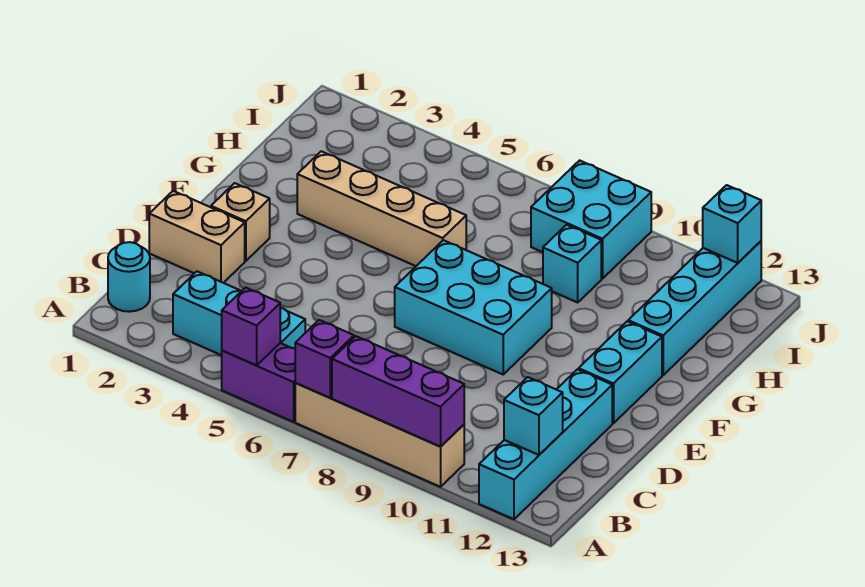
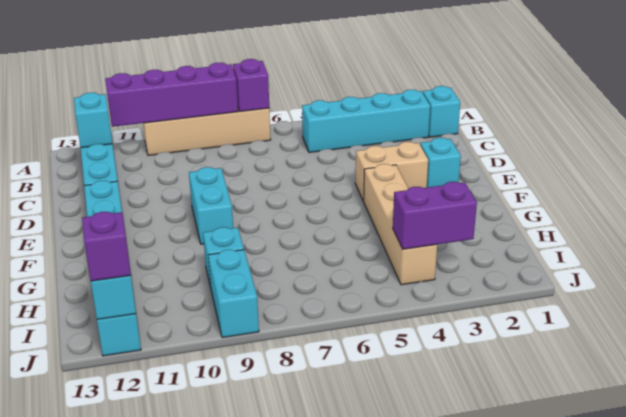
purple brick A5:A6 level 1 -> purple brick I3:I4 level 2
purple brick A5 level 2 -> purple brick J12 level 3
purple brick A8:A10 level 2 -> purple brick A8:A11 level 2
cyan round brick B1 level 1 -> cyan brick B1 level 1
cyan brick B3:B5 level 1 -> cyan brick B2:B5 level 1
tan brick D1:D2 level 1 -> tan brick E3:E4 level 1
tan brick E2 level 1 -> cyan brick E2 level 1
cyan brick E7:F9 level 1 -> cyan brick E9:F9 level 1
tan brick G3:G6 level 1 -> tan brick F4:I4 level 1
cyan brick I8:J9 level 1 -> cyan brick I9:J9 level 1

